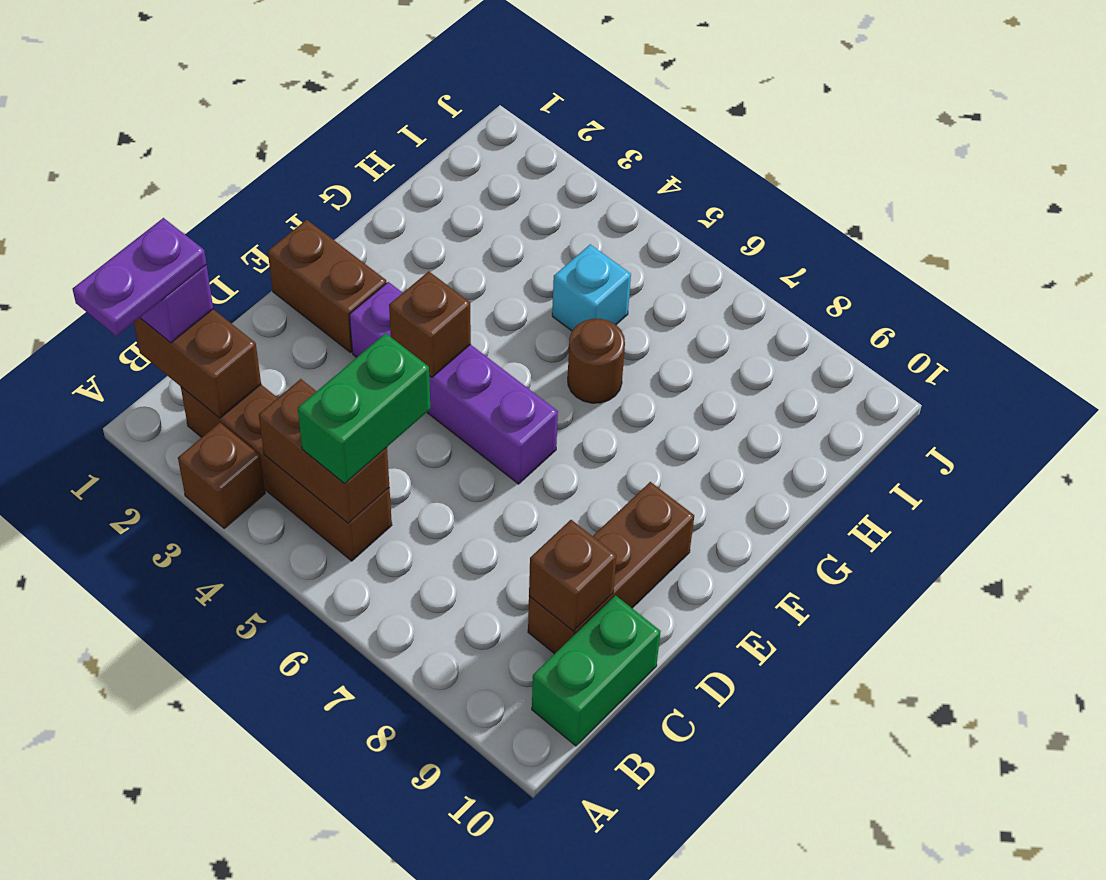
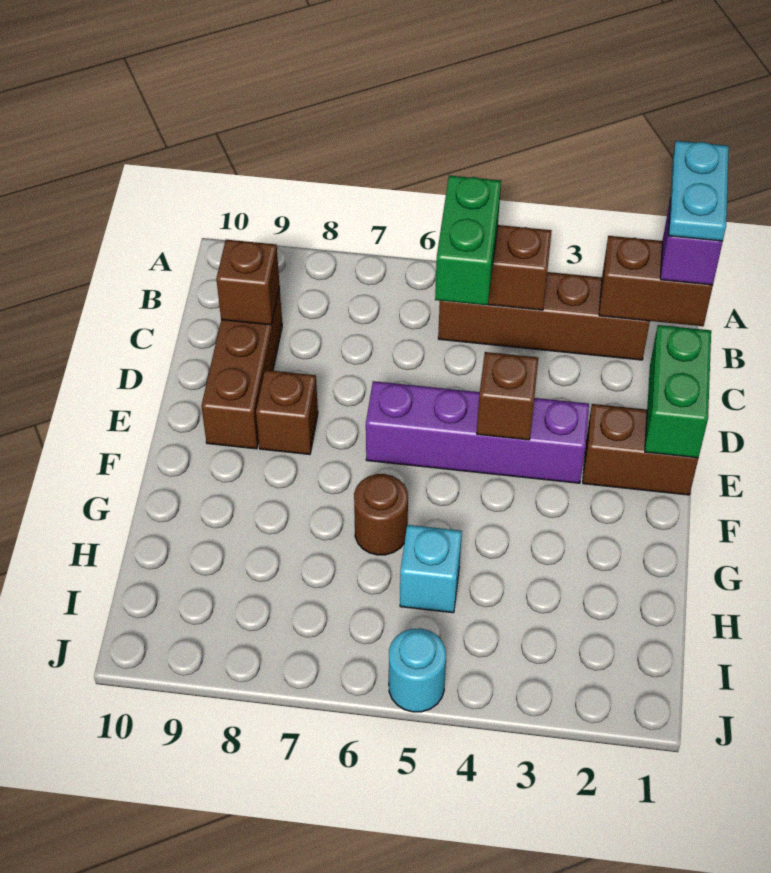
purple plate A1:B1 level 4 -> cyan plate A1:B1 level 4
brown brick A3 level 1 -> brown brick E8 level 1
green brick B10:C10 level 1 -> green brick D1:E1 level 2
none -> cyan round brick J5 level 1

